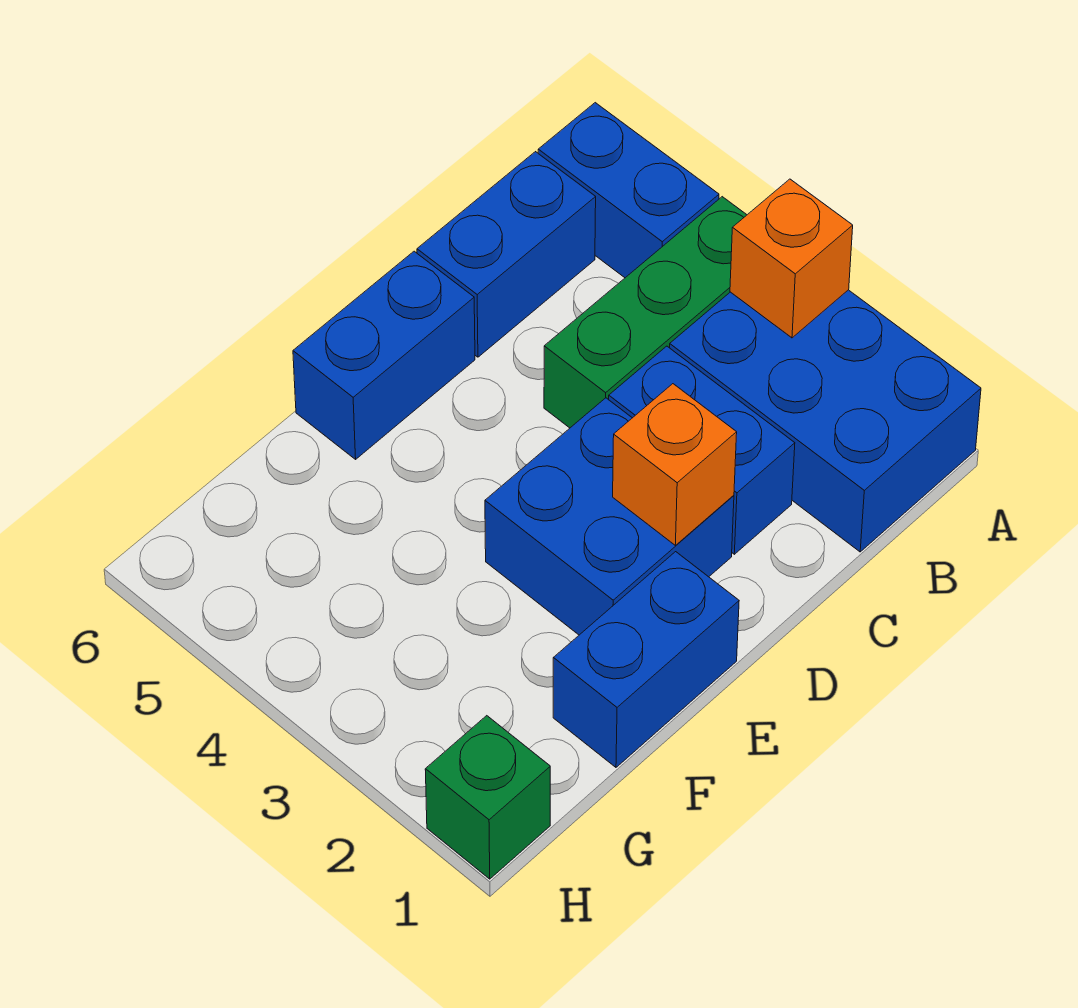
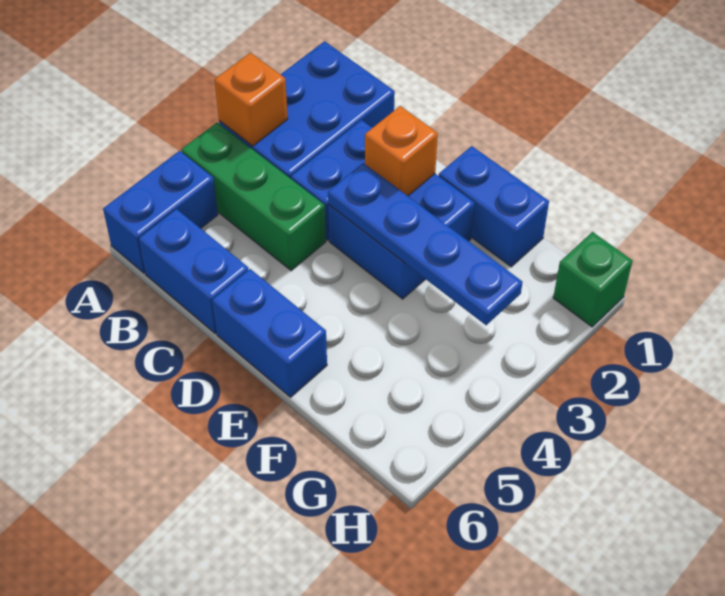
none -> blue plate D3:G3 level 2

